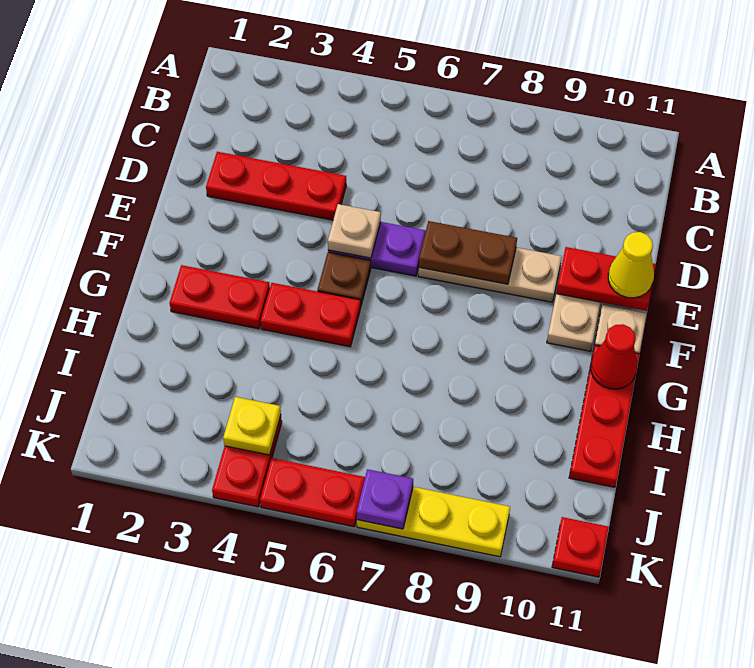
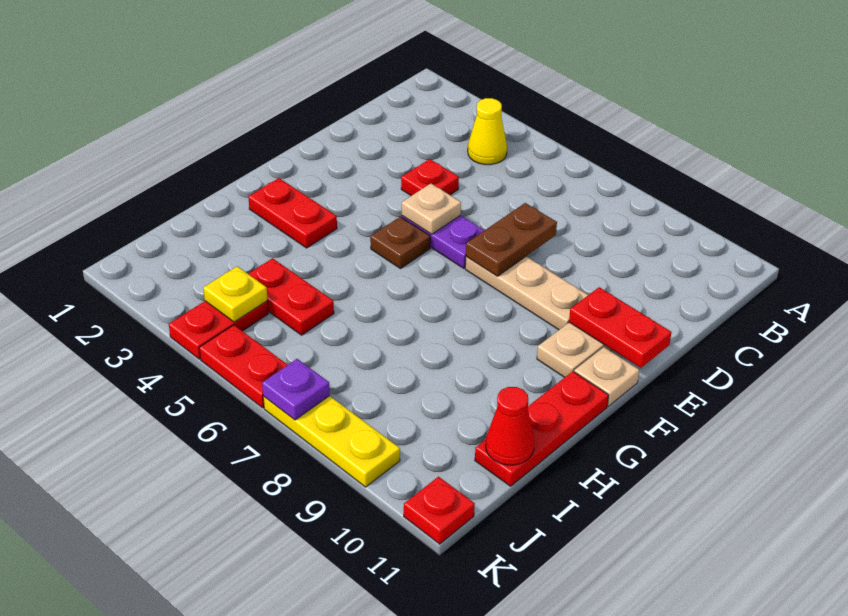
red plate D2:D4 level 1 -> red plate D4 level 1
brown plate E7:E8 level 2 -> brown plate D7:E7 level 2
yellow cone E11 level 3 -> yellow cone B4 level 1
red plate G4:G5 level 1 -> red plate I4:I5 level 1
red cone G11 level 2 -> red cone I11 level 2

